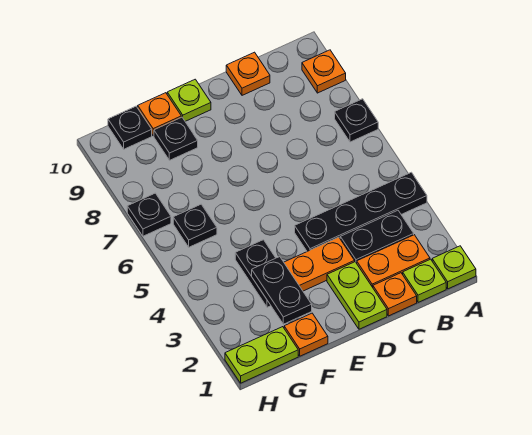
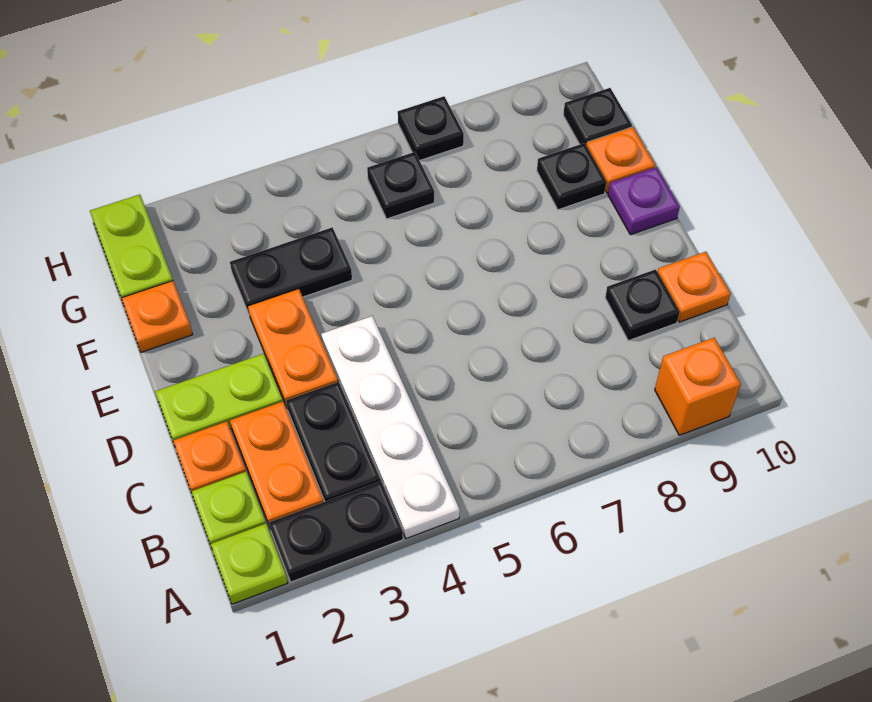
black plate A4:D4 level 1 -> white plate A4:D4 level 1
black plate A7 level 1 -> black plate C9 level 1
orange plate A9 level 1 -> orange brick A9 level 1
lime plate E10 level 1 -> purple plate E10 level 1
black plate F2:F3 level 2 -> black plate A2:A3 level 1

